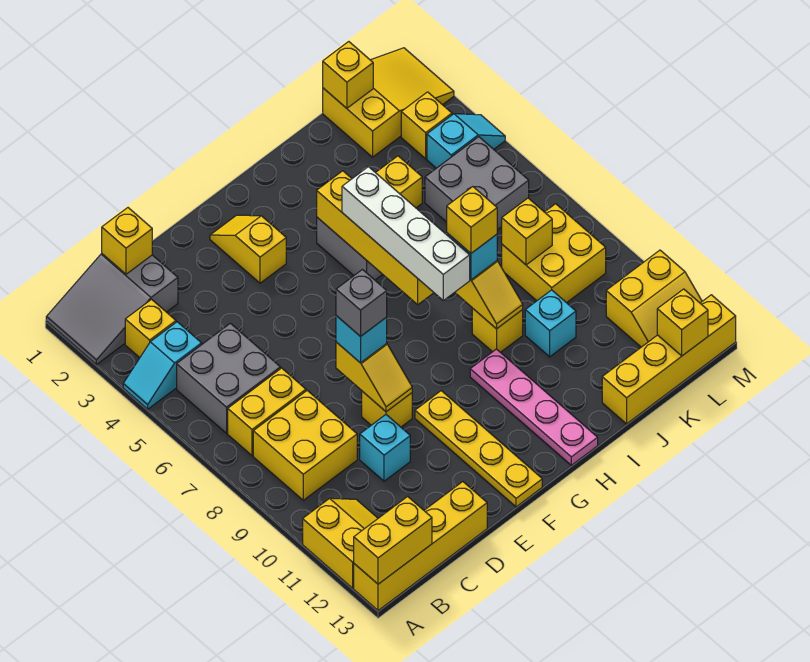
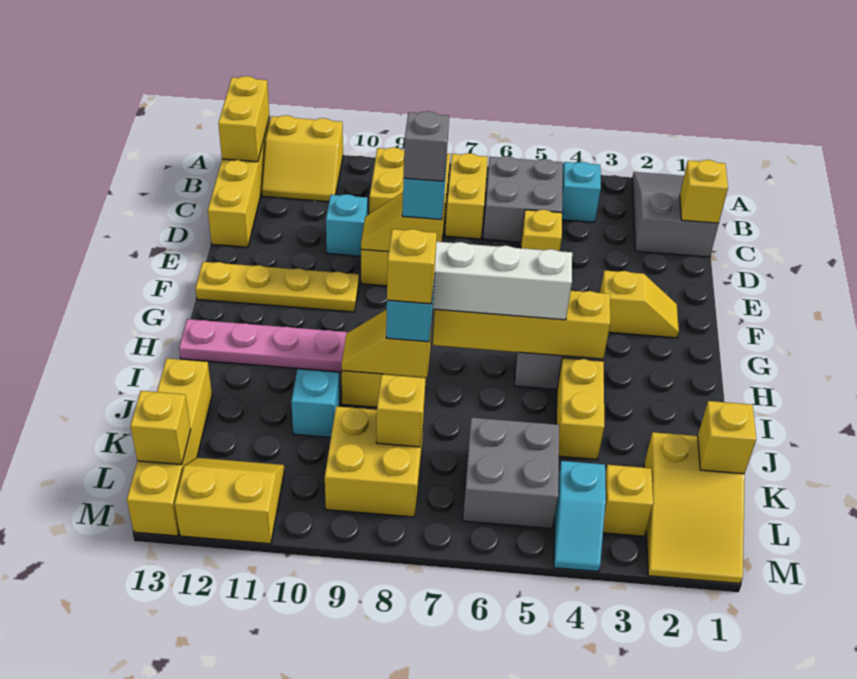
yellow brick B3 level 1 -> yellow brick D5 level 1
yellow slope L11:M12 level 1 top 11 -> yellow slope L11:M12 level 1 top M

